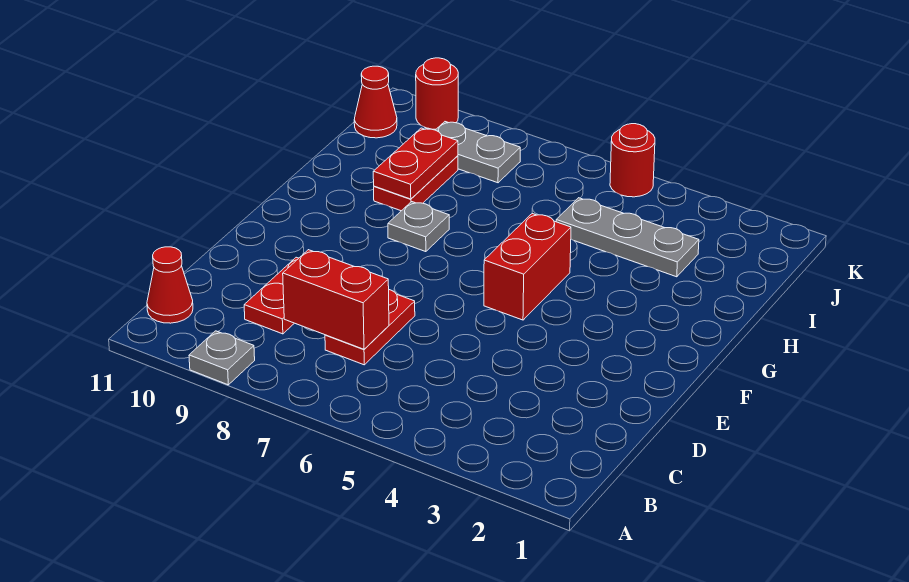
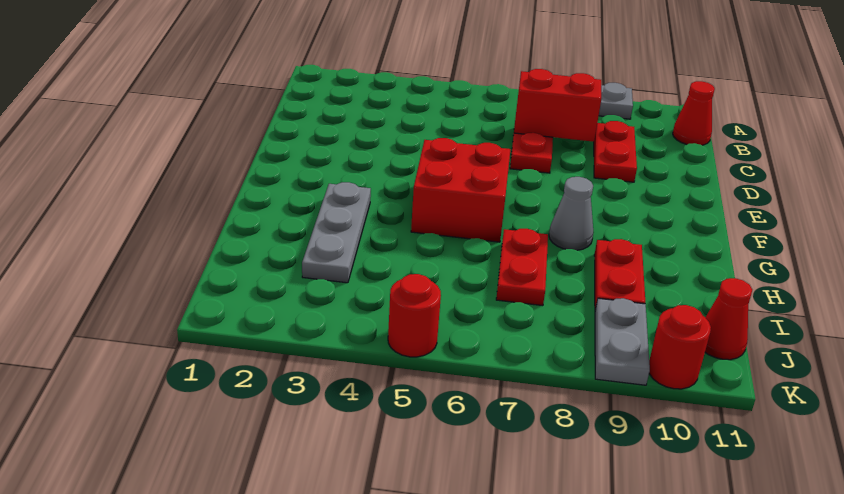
red brick F5:G5 level 1 -> red brick F5:G6 level 1
grey plate G8 level 1 -> grey cone G8 level 1
red plate H9:I9 level 2 -> red plate H7:I7 level 1
grey plate I3:I5 level 1 -> grey plate G3:I3 level 1
grey plate J8:J9 level 1 -> grey plate J9:K9 level 1

